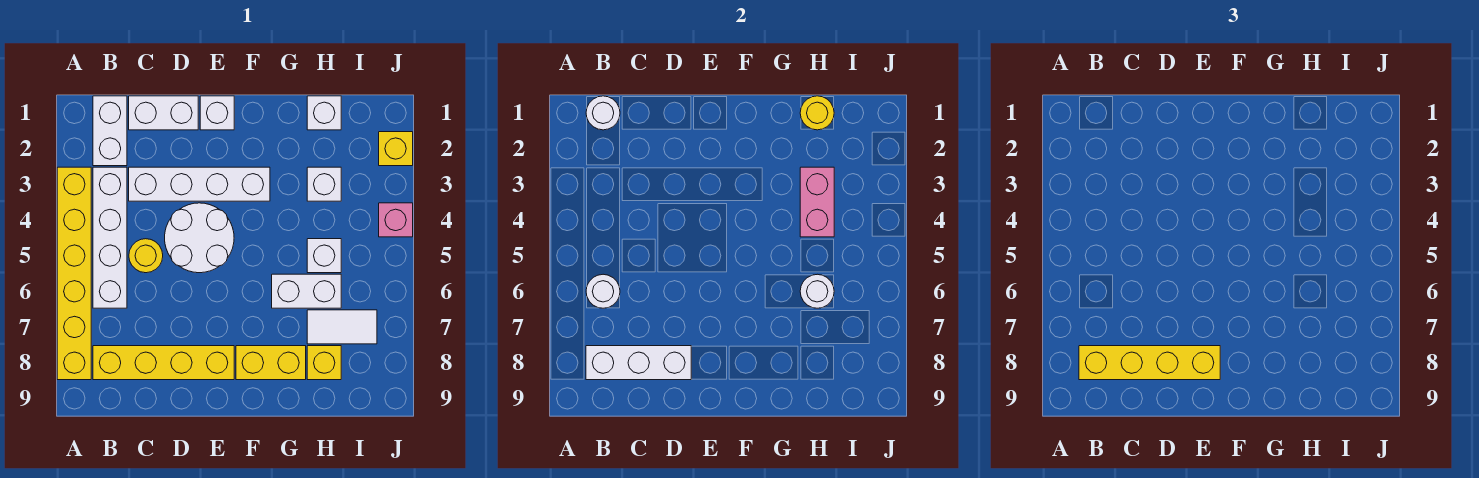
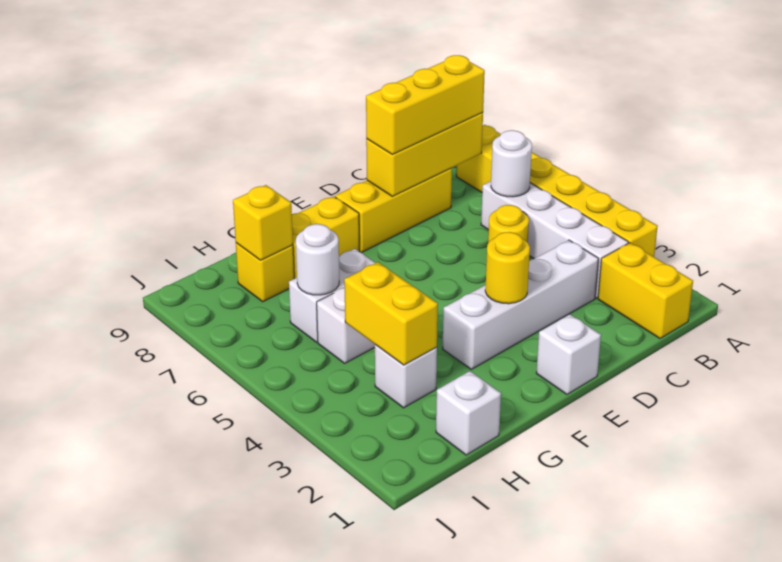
white brick B1:B2 level 1 -> yellow brick B1:B2 level 1
white round brick B1 level 2 -> none
yellow brick B8:E8 level 1 -> yellow brick C8:E8 level 1
white brick B8:D8 level 2 -> yellow brick B8:D8 level 2
yellow brick B8:E8 level 3 -> yellow brick B8:D8 level 3
white brick C1:D1 level 1 -> none
white round brick D4:E5 level 1 -> none
yellow round brick H1 level 2 -> yellow round brick E3 level 2
pink brick H3:H4 level 2 -> yellow brick H3:H4 level 2
white tile H7:I7 level 1 -> none
yellow brick J2 level 1 -> yellow brick H8 level 2
pink brick J4 level 1 -> none

